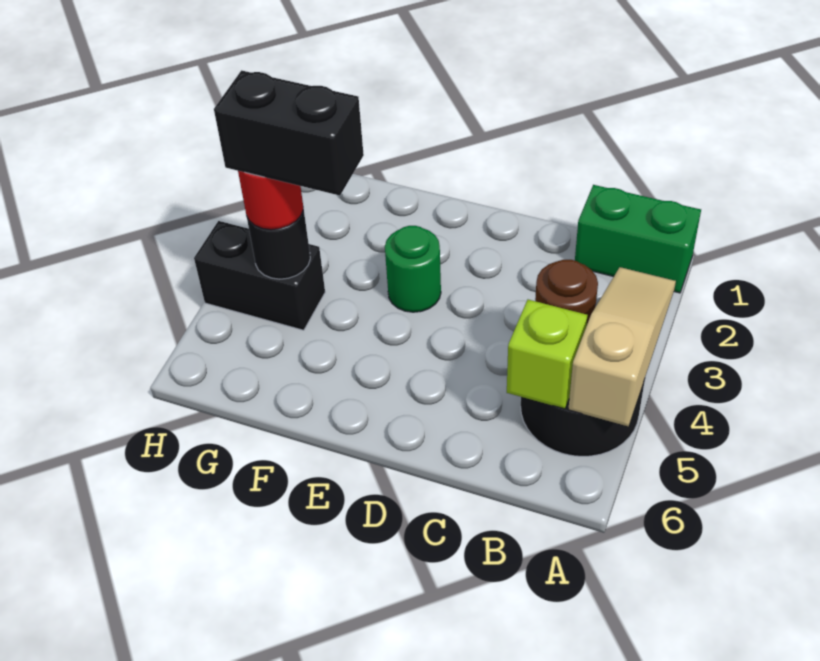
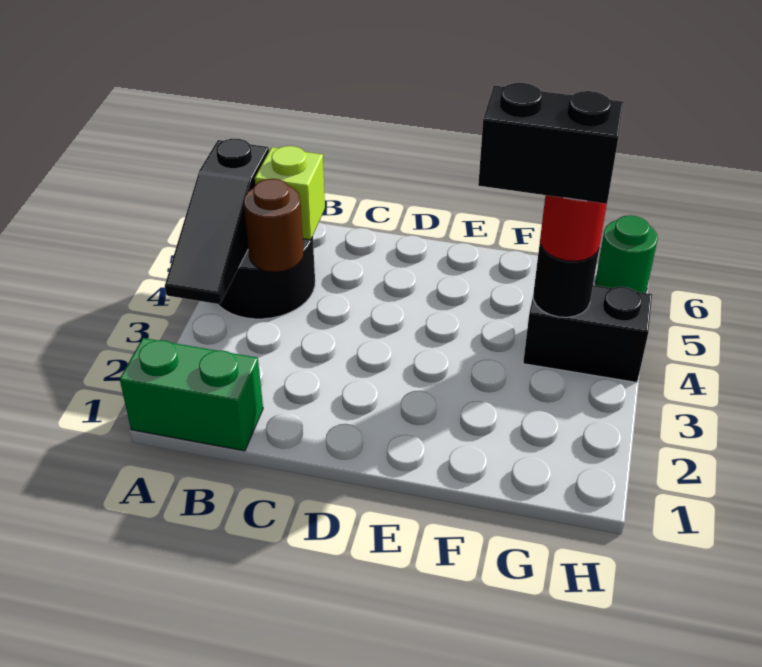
tan slope A3:A5 level 2 top 5 -> black slope A3:A5 level 2 top 5
green round brick E3 level 1 -> green round brick H6 level 1

